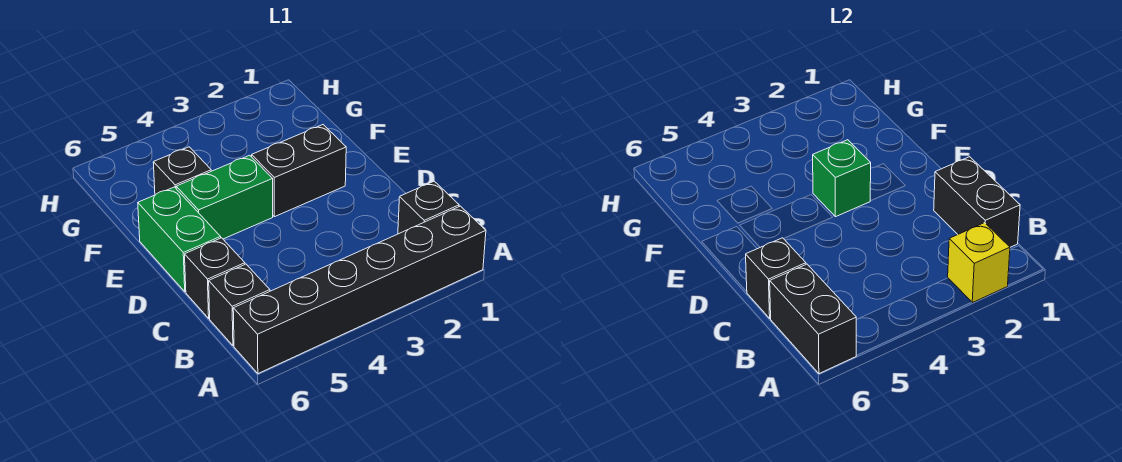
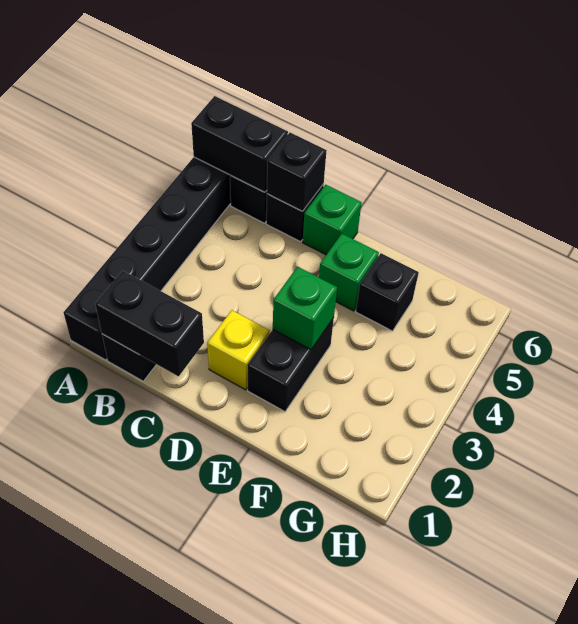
yellow brick A2 level 2 -> yellow brick D2 level 1
green brick D6:E6 level 1 -> green brick D6 level 1
green brick E4:E5 level 1 -> green brick E5 level 1

